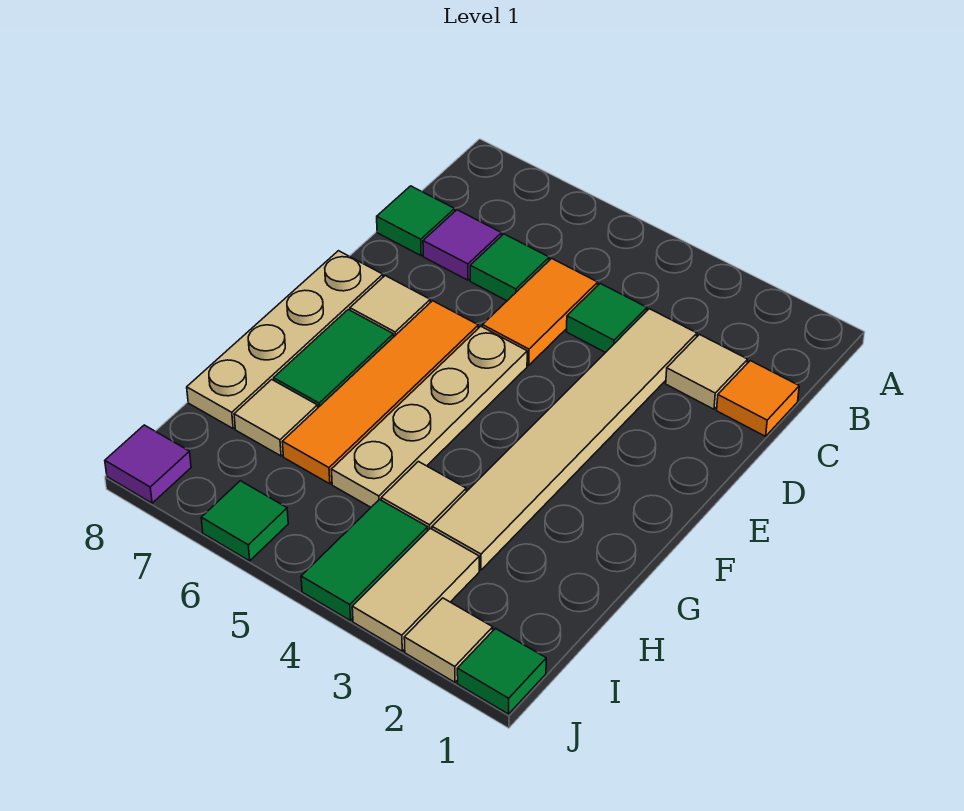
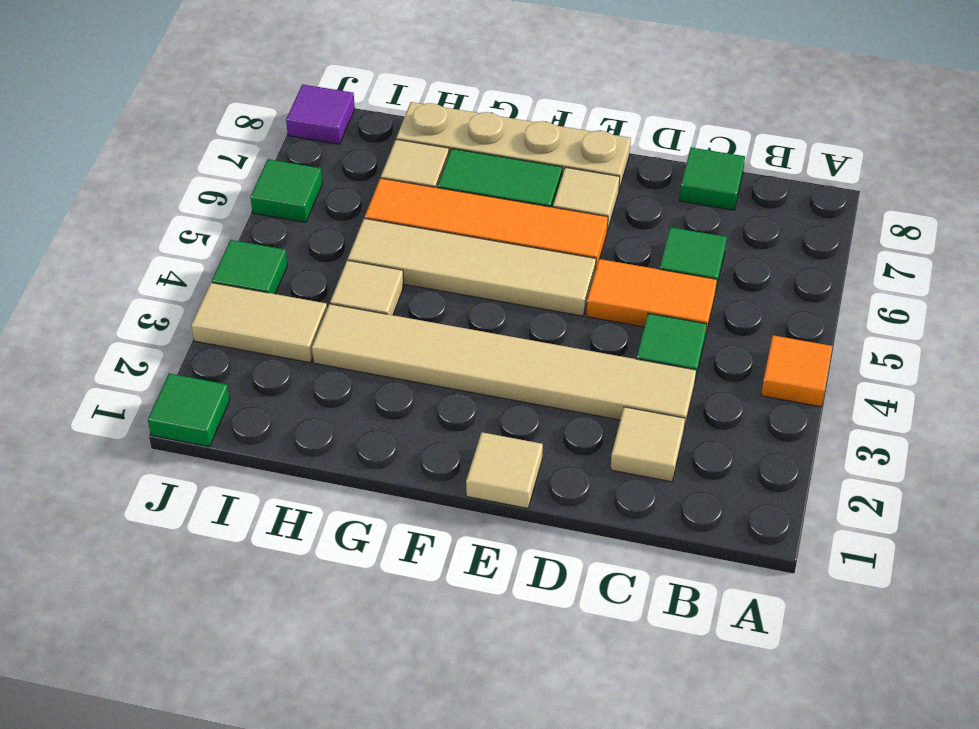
orange tile C1 level 1 -> orange tile A4 level 1
purple tile C7 level 1 -> none
tan plate E5:H5 level 1 -> tan tile E5:H5 level 1
green tile I4:J4 level 1 -> green tile J4 level 1
tan tile J2 level 1 -> tan tile E1 level 1

